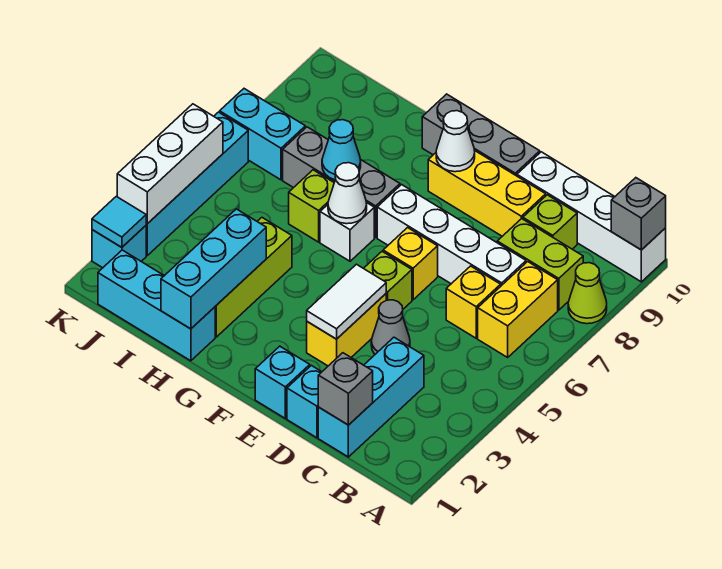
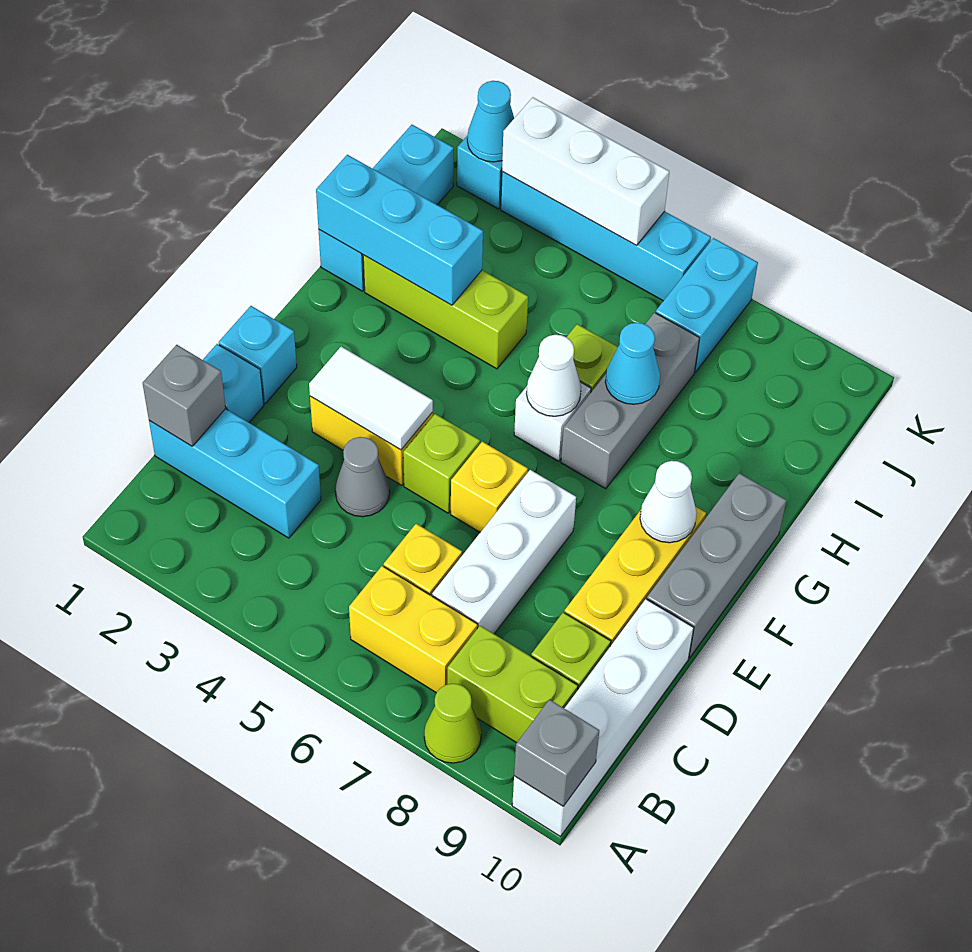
lime brick B8:C8 level 1 -> lime brick B8:B9 level 1
white brick C7:F7 level 1 -> white brick C7:E7 level 1
cyan tile K2 level 2 -> cyan cone K2 level 2

